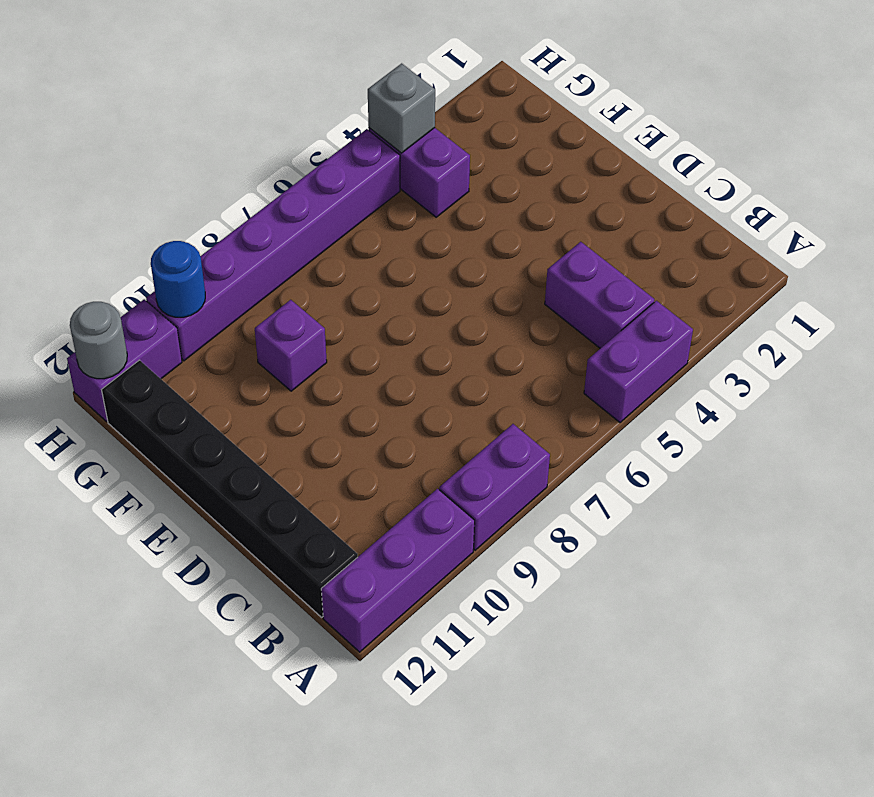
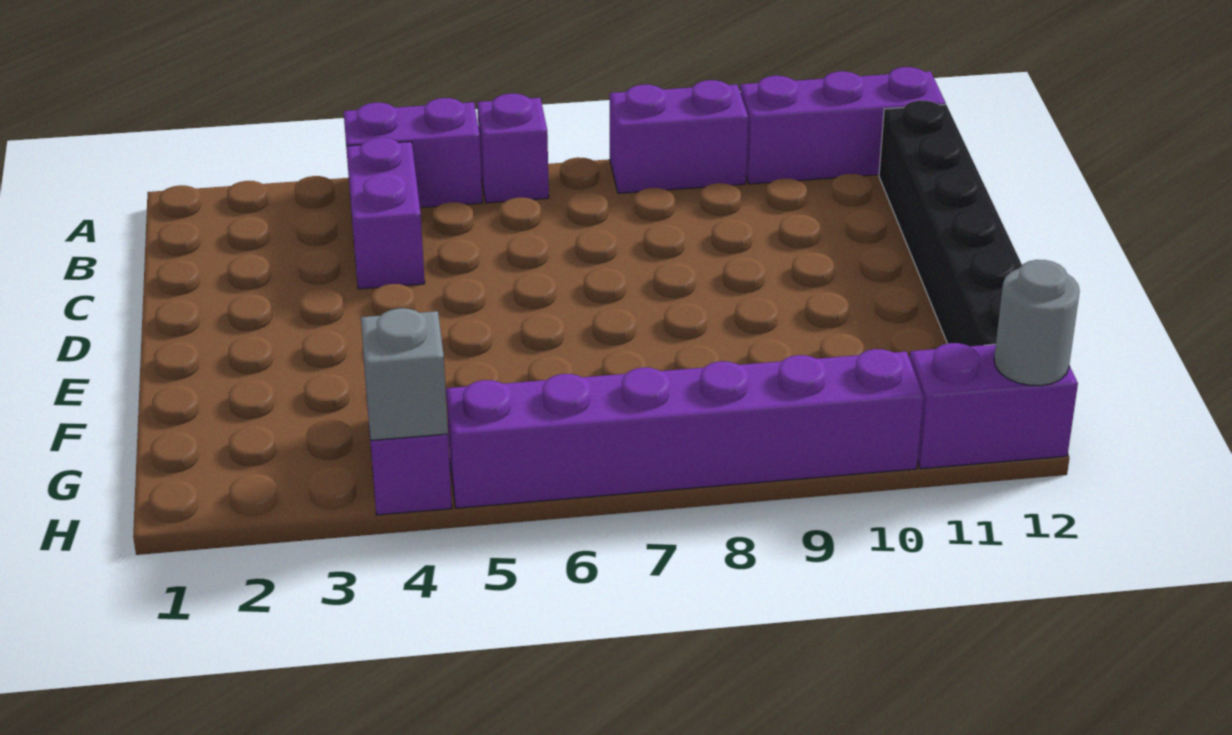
purple brick F9 level 1 -> purple brick A6 level 1
blue round brick H10 level 2 -> none

